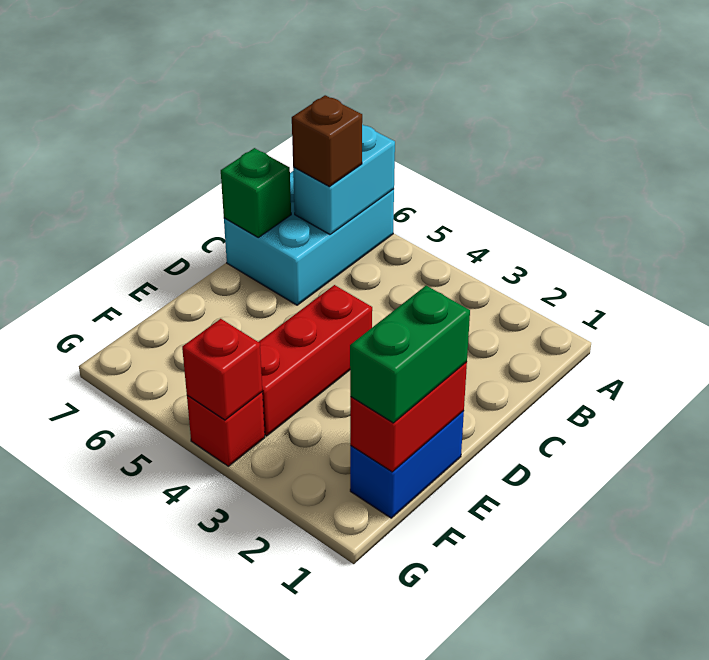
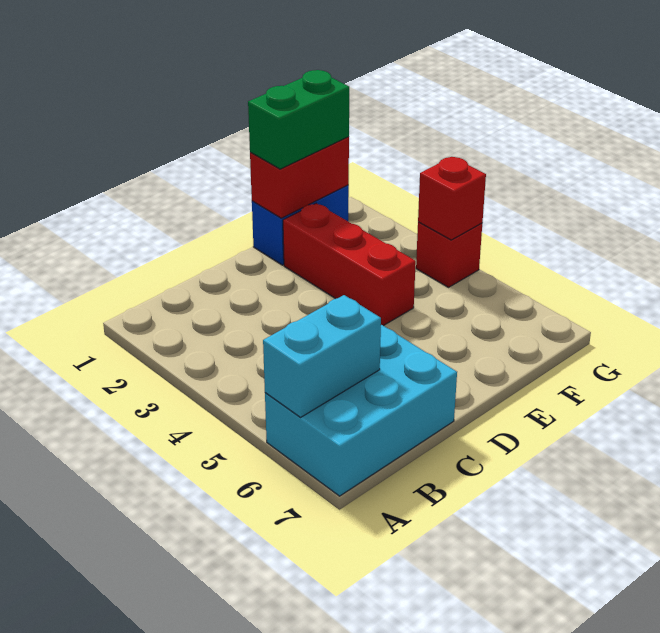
brown brick B6 level 3 -> none
green brick C7 level 2 -> none
red brick D4:F4 level 1 -> red brick E2:E4 level 1

